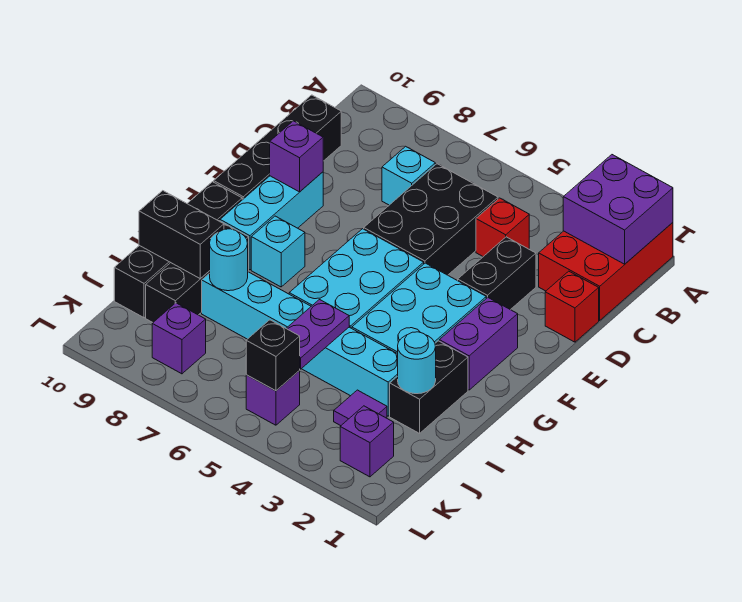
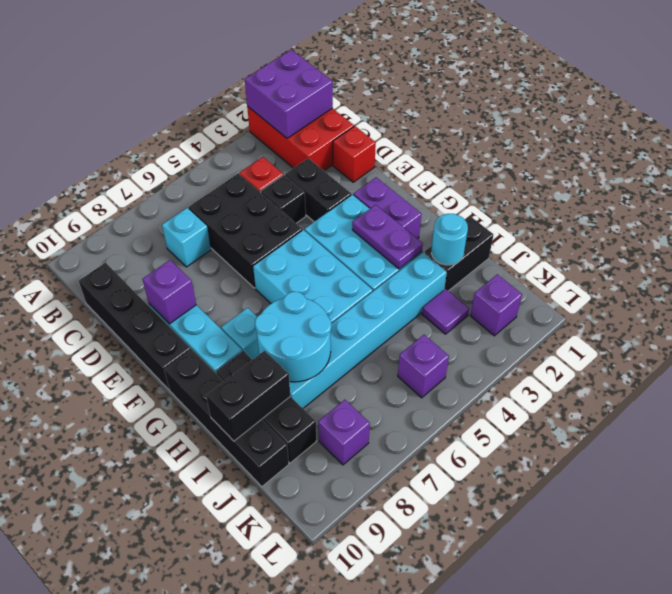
black brick H2:I2 level 1 -> black brick I1:I2 level 1
purple plate I5:J5 level 2 -> purple plate G3:H3 level 2
cyan round brick I8 level 2 -> cyan round brick H7:I8 level 2
black brick K5 level 2 -> black brick D4 level 1

